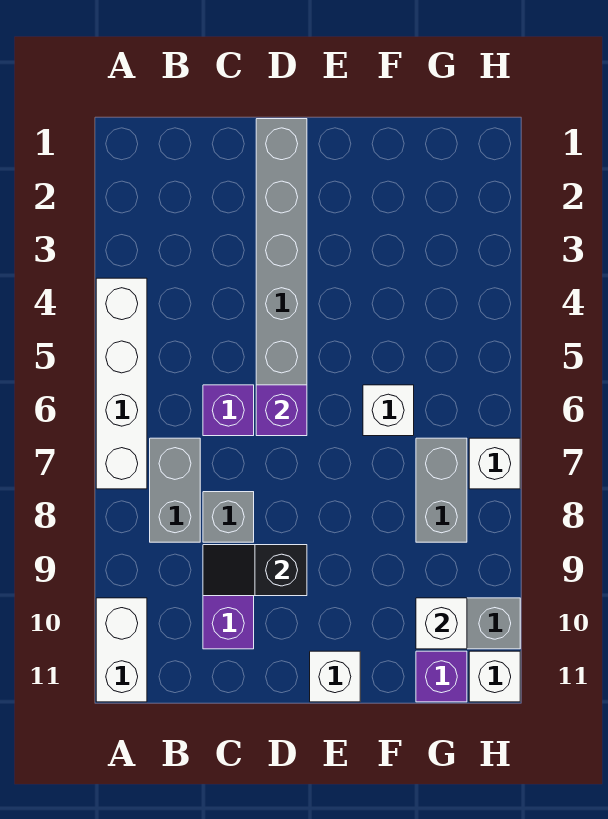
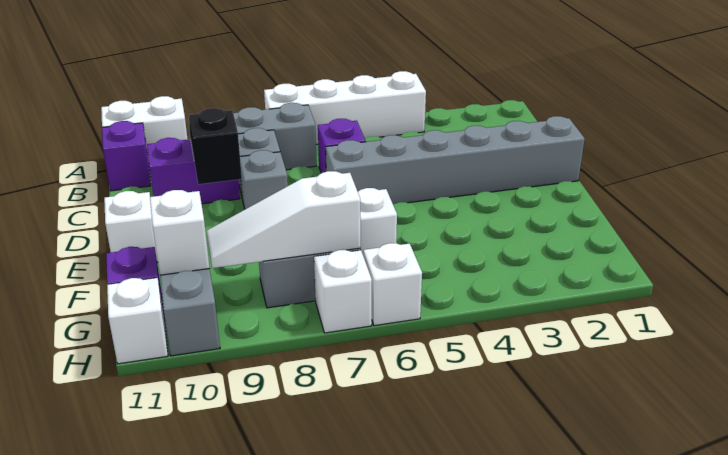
purple brick D6 level 2 -> purple brick B11 level 1
none -> grey brick D8 level 1
none -> white slope G7:G9 level 2 top 7
none -> white brick H6 level 1

